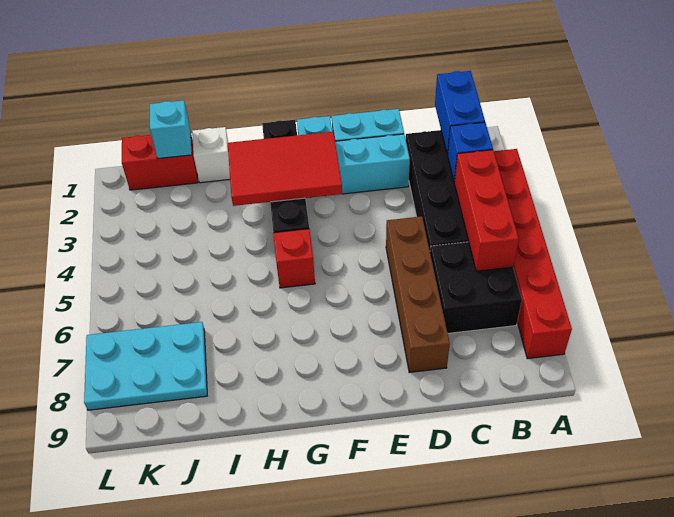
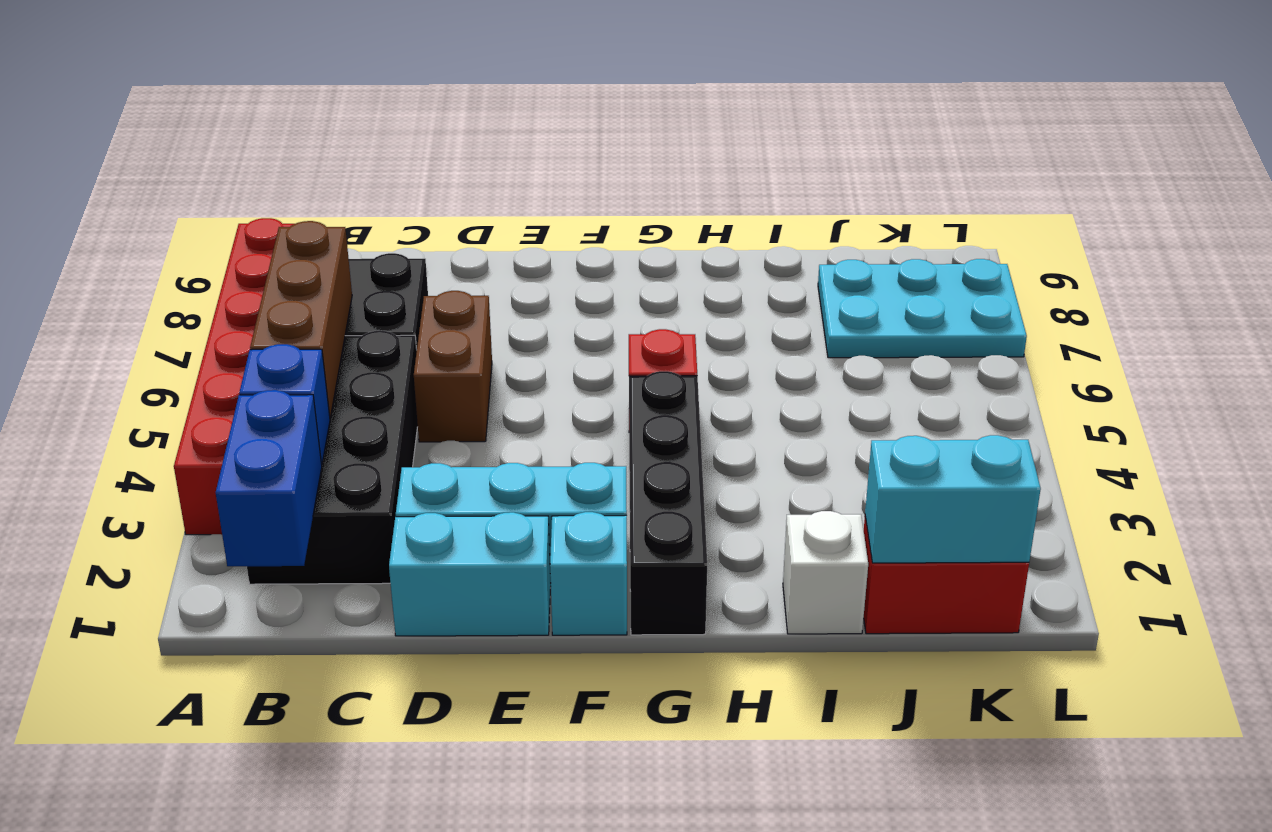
red brick B4:B6 level 2 -> brown brick B4:B6 level 2
brown brick D5:D8 level 1 -> brown brick D5:D6 level 1
red tile F2:H3 level 2 -> none
cyan brick J1 level 2 -> cyan brick J1:K1 level 2

